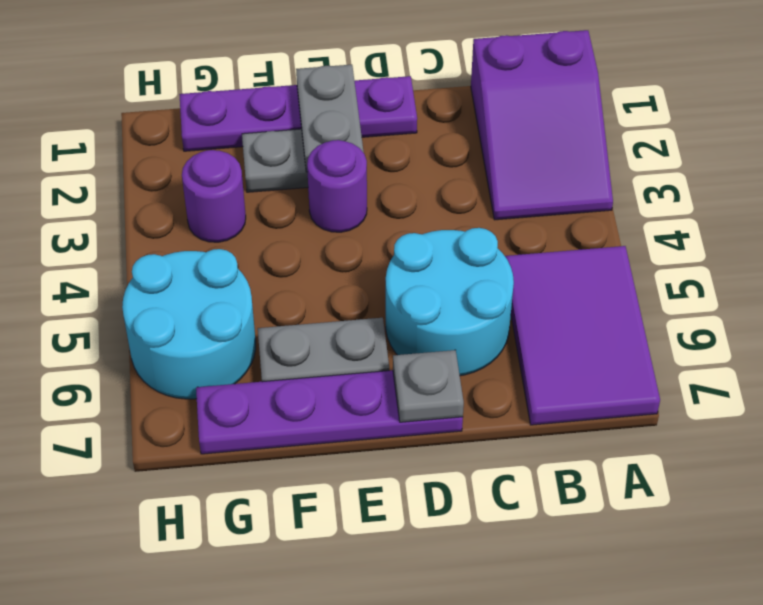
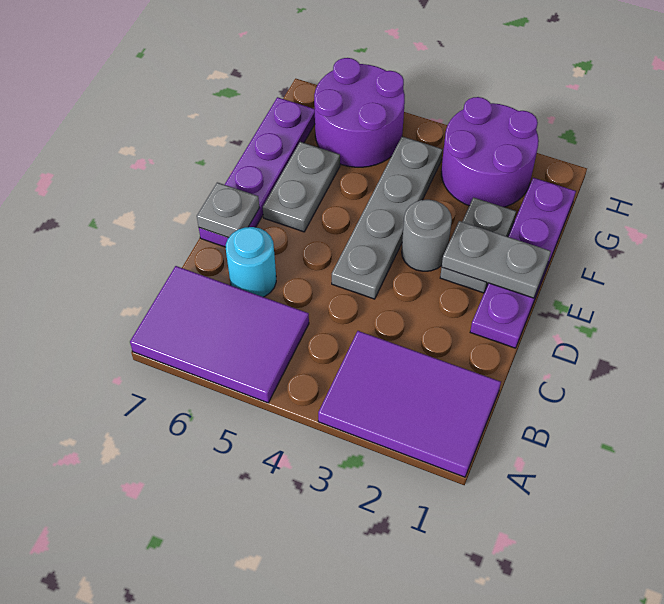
purple slope A1:B3 level 1 top 1 -> purple tile A1:B3 level 1
cyan round brick C5:D6 level 1 -> cyan round brick C6 level 1
none -> grey plate D4:G4 level 1
purple round brick E3 level 1 -> grey round brick E3 level 1
purple round brick G3 level 1 -> purple round brick G2:H3 level 1
cyan round brick G5:H6 level 1 -> purple round brick G5:H6 level 1

